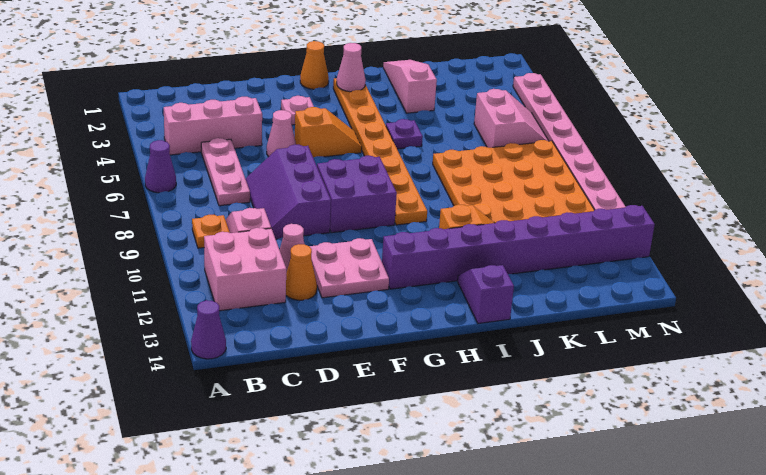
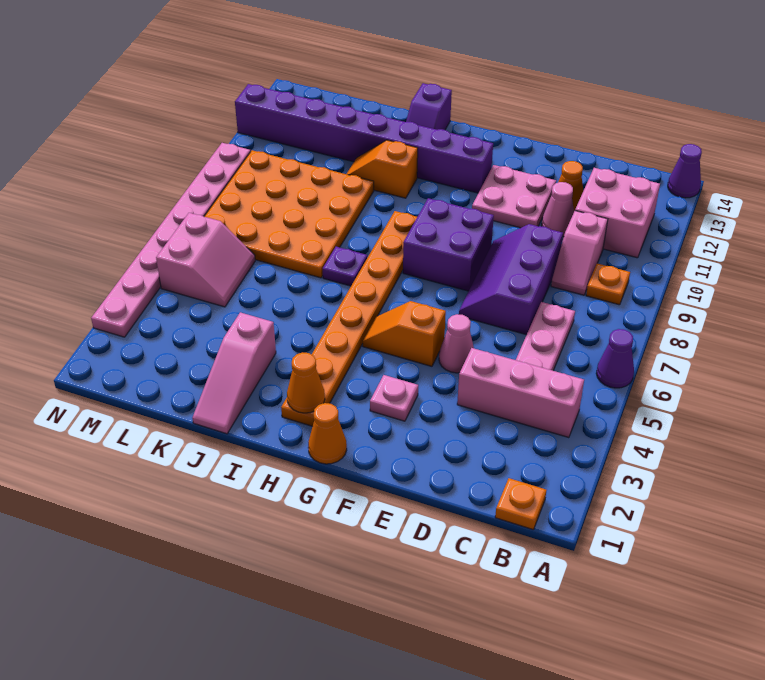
none -> orange plate B1 level 1
purple slope D7:E9 level 1 top E -> purple slope D7:E9 level 1 top D
pink cone H2 level 2 -> orange cone H2 level 2
purple plate I5 level 1 -> purple plate I7 level 1
pink slope L5:M6 level 1 top L -> pink slope L5:M6 level 1 top M

